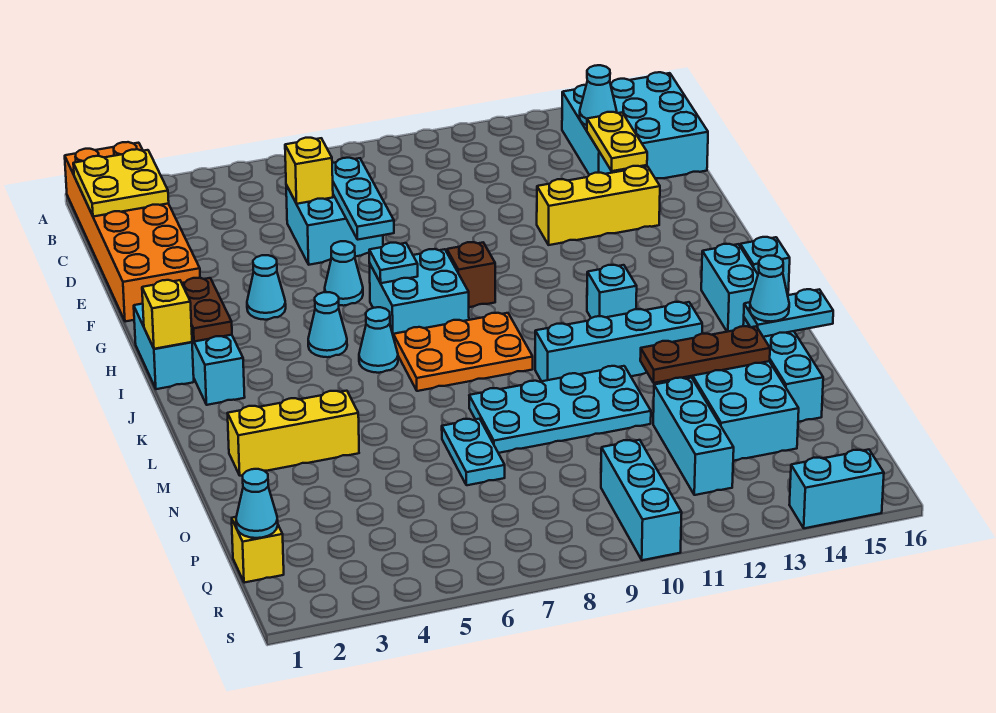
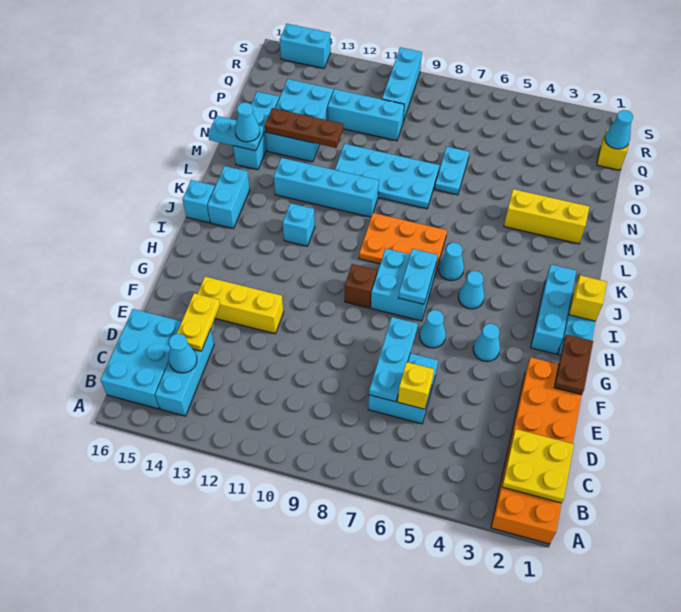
brown plate H2:I2 level 2 -> brown plate F1:G1 level 2
cyan plate H7 level 2 -> cyan plate H7:I7 level 2
cyan brick O12:Q12 level 1 -> cyan brick P10:P12 level 1

